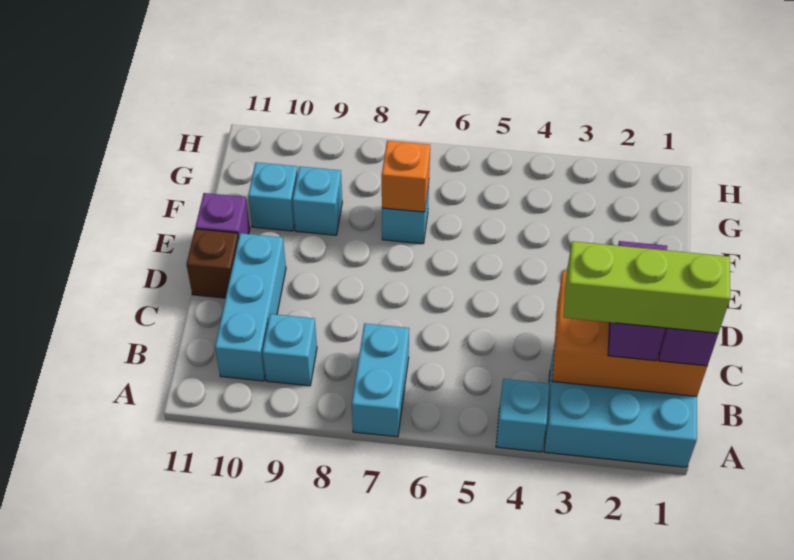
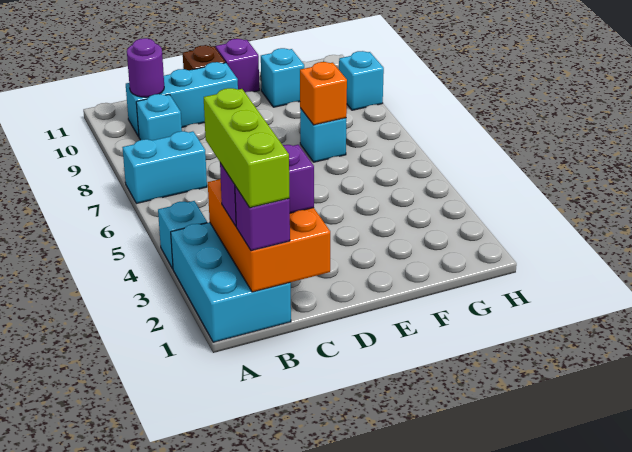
none -> purple round brick B10 level 2
cyan brick F9 level 1 -> cyan brick H9 level 1

